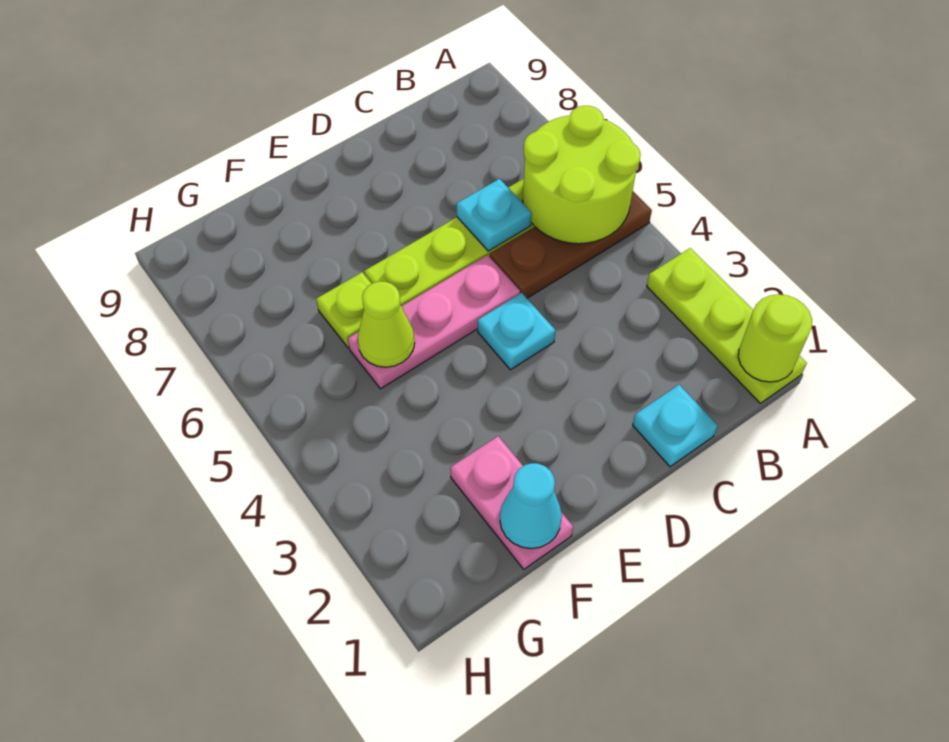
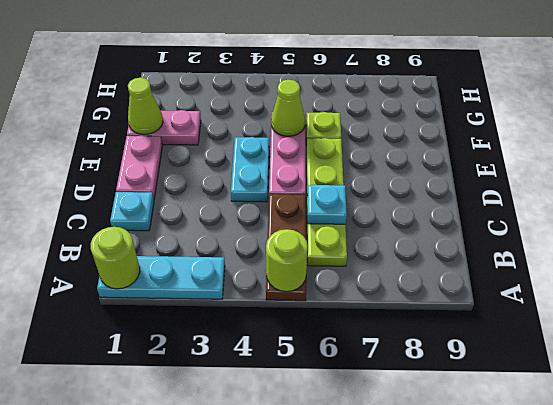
lime plate A1:A3 level 1 -> cyan plate A1:A3 level 1
lime round brick A5:B6 level 2 -> lime round brick A5 level 2
none -> pink plate D1:E1 level 1
cyan plate D4 level 1 -> cyan plate D4:E4 level 1
cyan cone F1 level 2 -> lime cone F1 level 2

